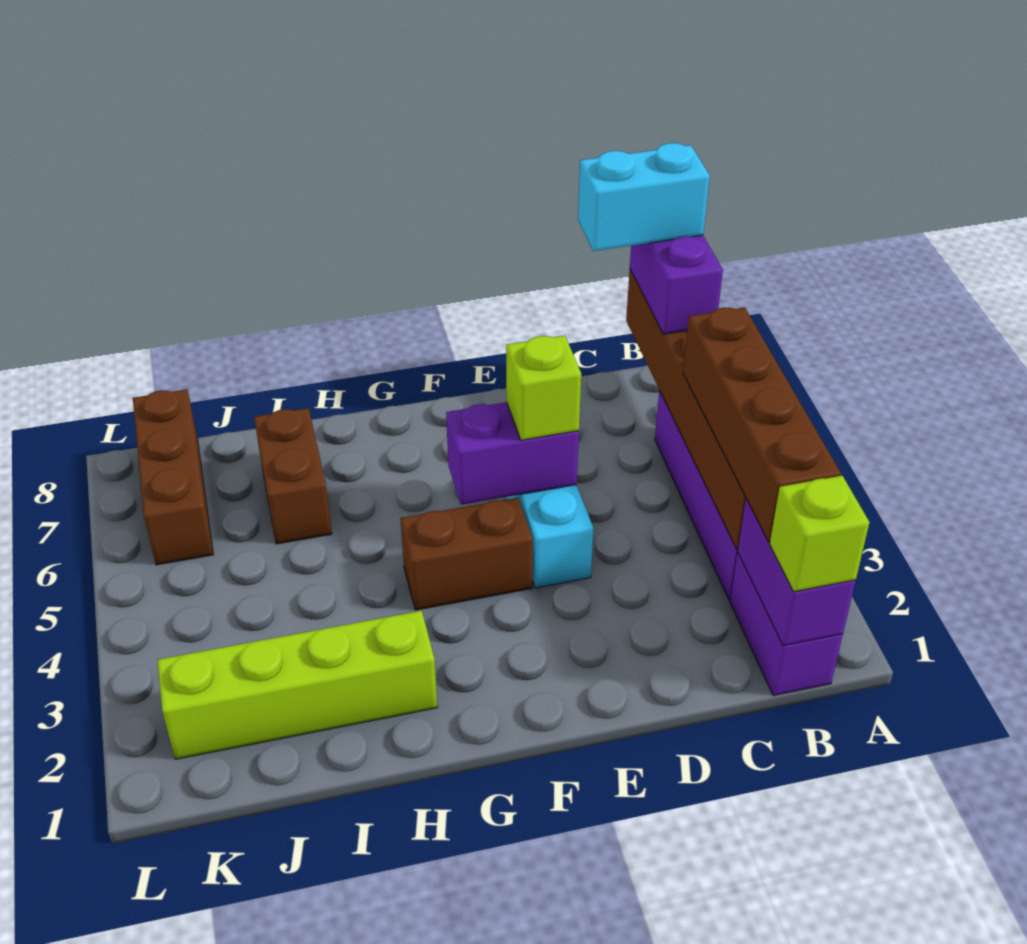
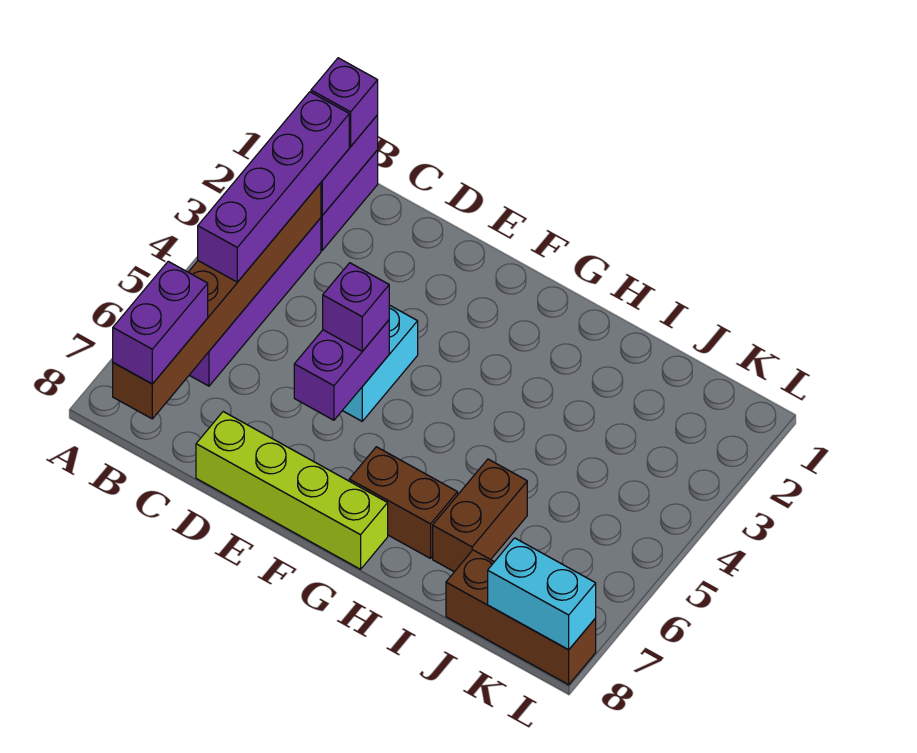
lime brick B1 level 3 -> purple brick B1 level 3
brown brick B2:B5 level 3 -> purple brick B2:B5 level 3
cyan brick B8:C8 level 4 -> cyan brick K8:L8 level 2
purple brick E5:F5 level 2 -> purple brick E5:E6 level 2
lime brick E5 level 3 -> purple brick E5 level 3
brown brick F4:G4 level 1 -> brown brick G7:H7 level 1
lime brick H2:K2 level 1 -> lime brick D8:G8 level 1
brown brick K6:K8 level 1 -> brown brick J8:L8 level 1

